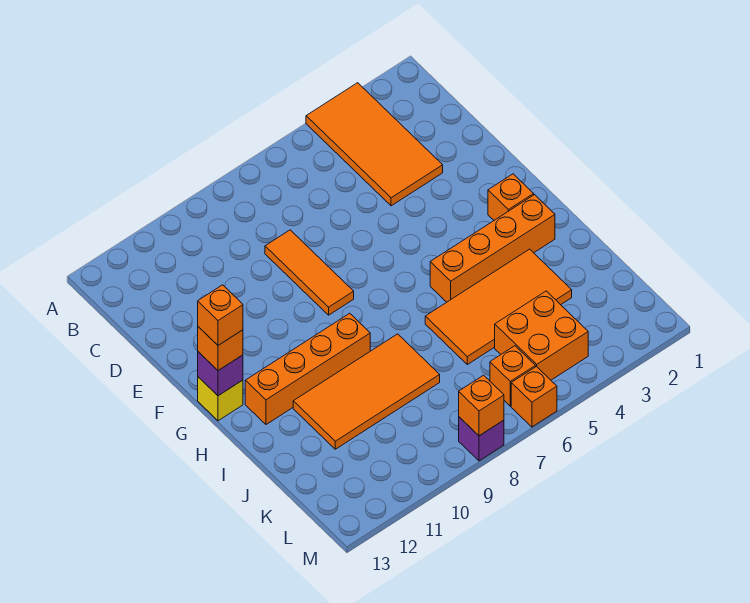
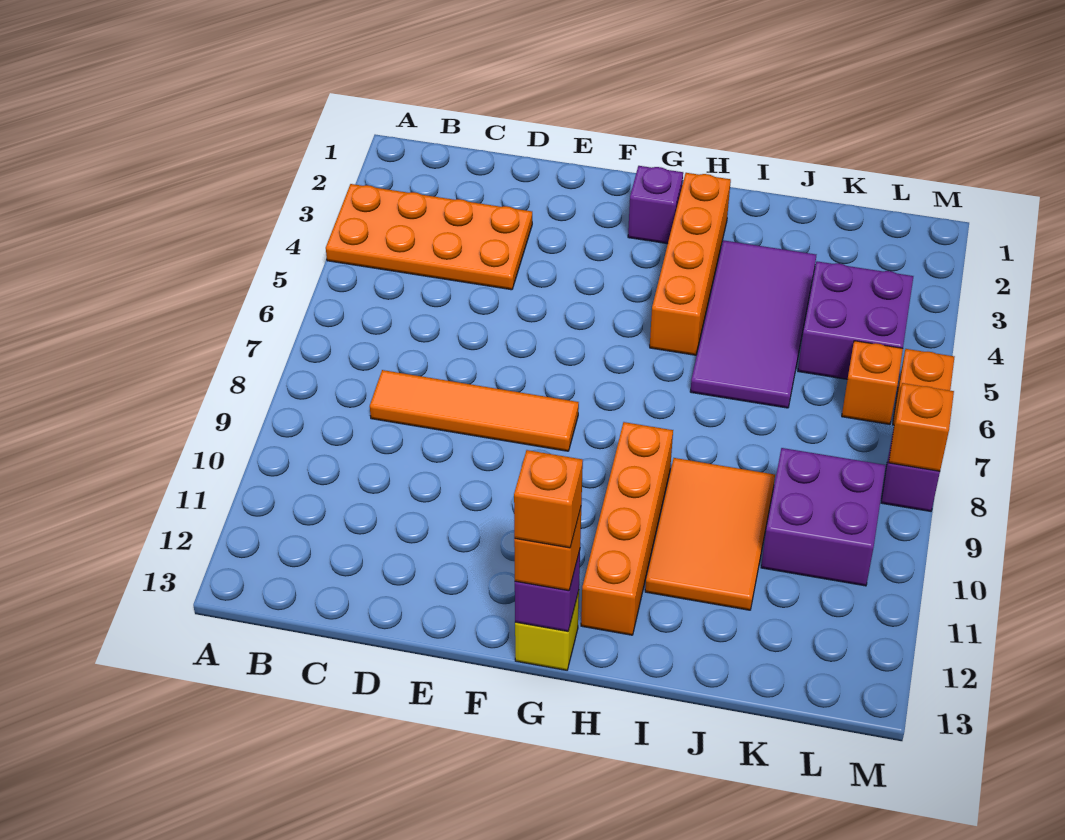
orange tile A3:D4 level 1 -> orange plate A3:D4 level 1
orange tile D8:F8 level 1 -> orange tile C8:F8 level 1
orange brick G2 level 1 -> purple brick G2 level 1
orange tile I3:J6 level 1 -> purple tile I3:J6 level 1
orange tile I8:J11 level 1 -> orange tile I9:J11 level 1
orange brick K4:L5 level 1 -> purple brick K4:L5 level 1
none -> purple brick K9:L10 level 1

